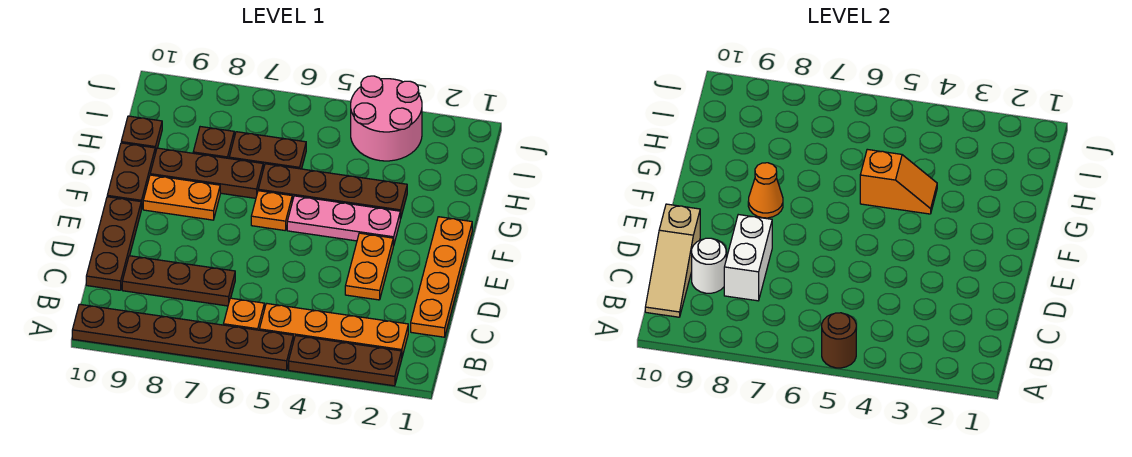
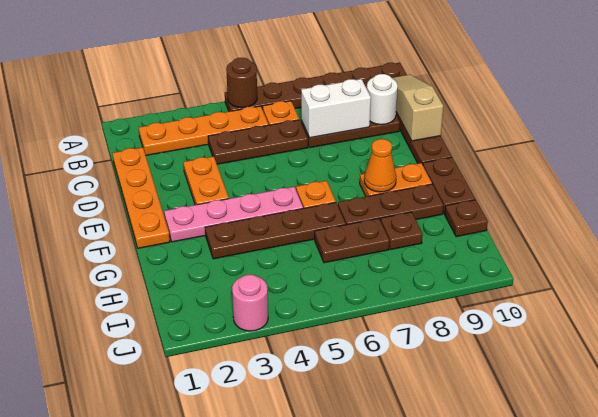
brown plate A2:A4 level 1 -> brown plate C4:C6 level 1
white brick C8:D8 level 2 -> white brick C7:C8 level 2
pink plate F3:F5 level 1 -> pink plate F2:F5 level 1
orange slope G4:G5 level 2 top 5 -> none
pink round brick I3:J4 level 1 -> pink round brick J3 level 1

